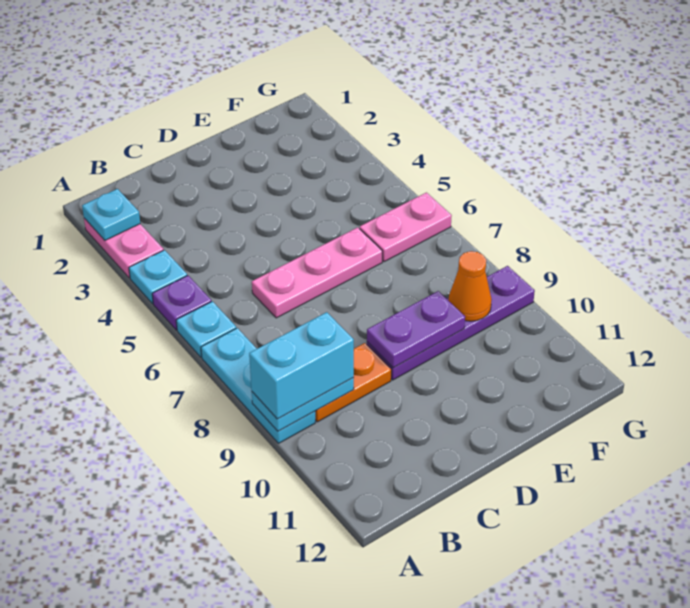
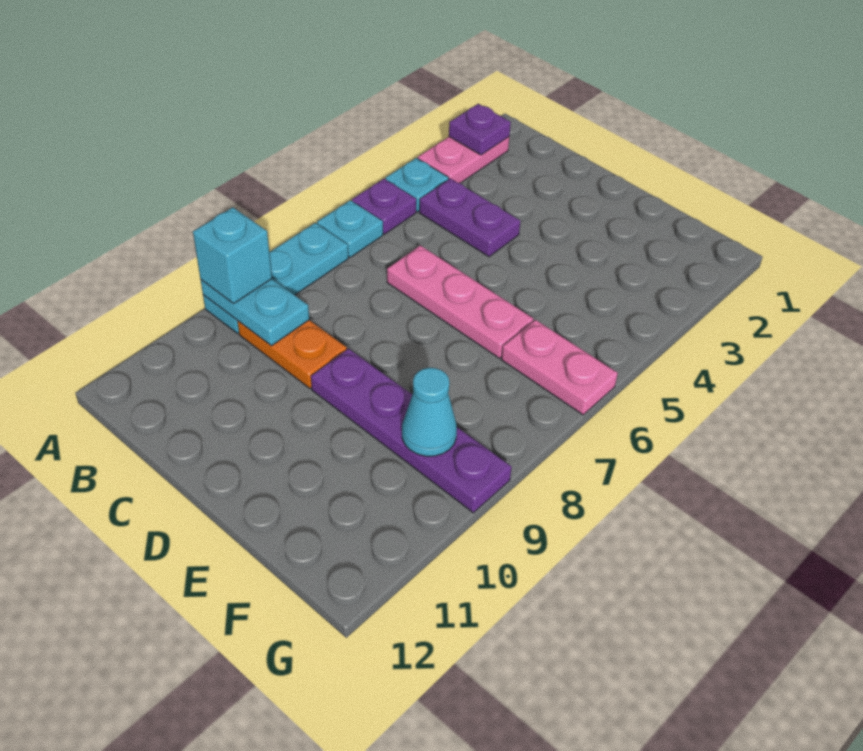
cyan plate A2 level 2 -> purple plate A2 level 2
cyan brick A9:B9 level 3 -> cyan brick A9 level 3
purple plate D9:E9 level 2 -> purple plate B4:C4 level 1
orange cone F9 level 2 -> cyan cone F9 level 2

